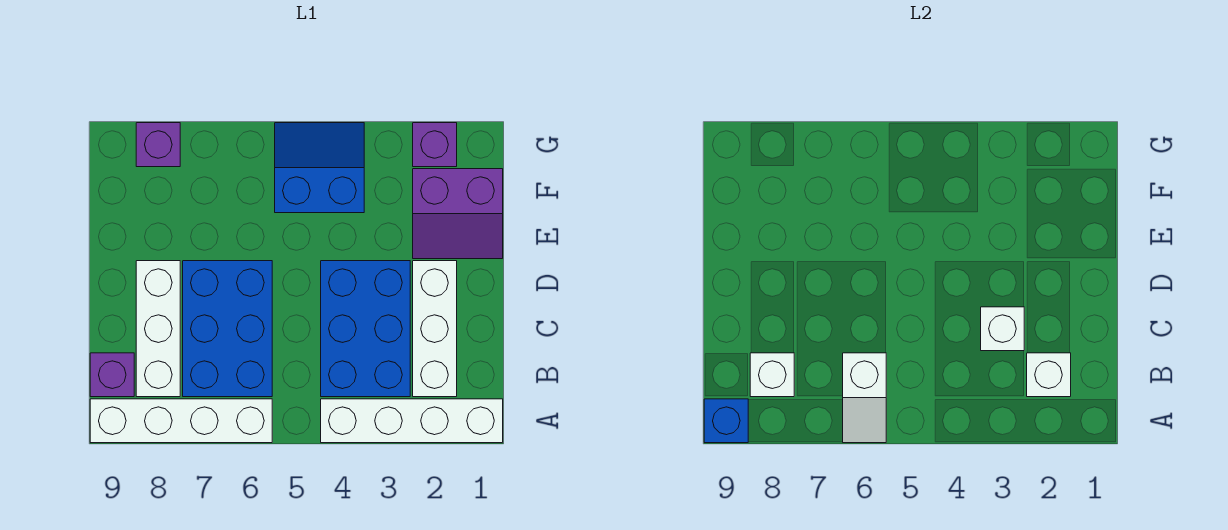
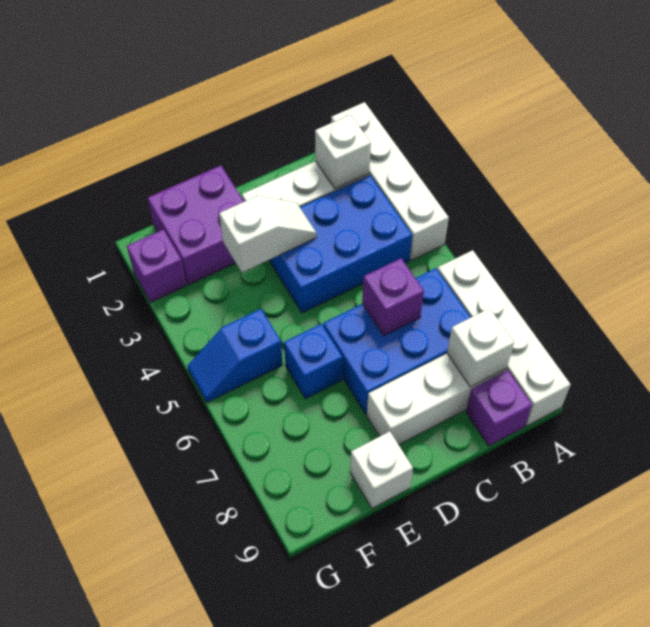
white slope A6:B6 level 2 top B -> white slope D3:E3 level 2 top E
blue brick A9 level 2 -> blue brick E6 level 1
white brick C3 level 2 -> white brick E9 level 1
purple slope E1:F2 level 1 top F -> purple brick E1:F2 level 1
blue slope F4:G5 level 1 top F -> blue slope F5:G5 level 1 top F
purple brick G8 level 1 -> purple brick C6 level 2

